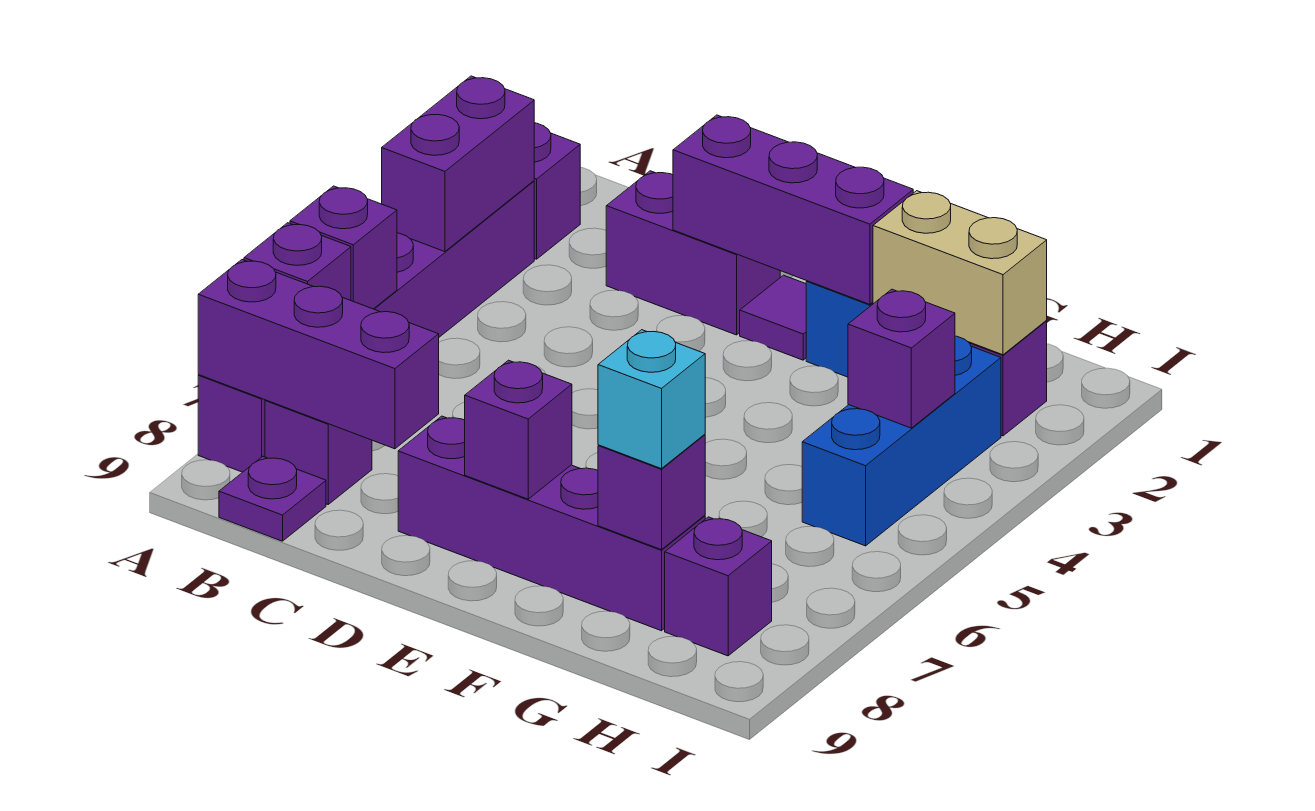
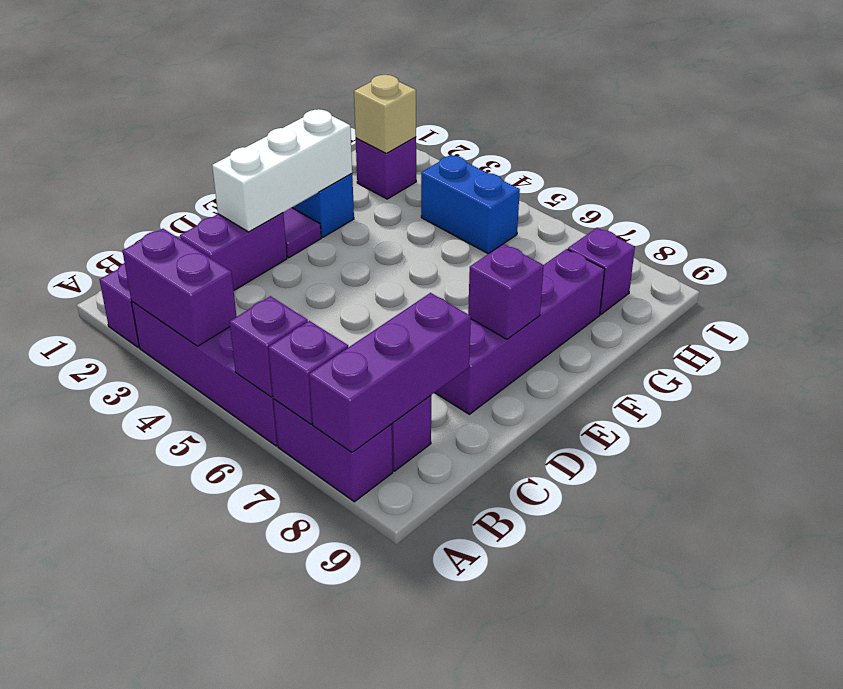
purple plate B9 level 1 -> none
purple brick D2:F2 level 2 -> white brick D2:F2 level 2
tan brick G2:H2 level 2 -> tan brick H2 level 2
purple brick G8 level 2 -> none
cyan brick G8 level 3 -> none
blue brick H3:H5 level 1 -> blue brick H4:H5 level 1
purple brick H4 level 2 -> none

